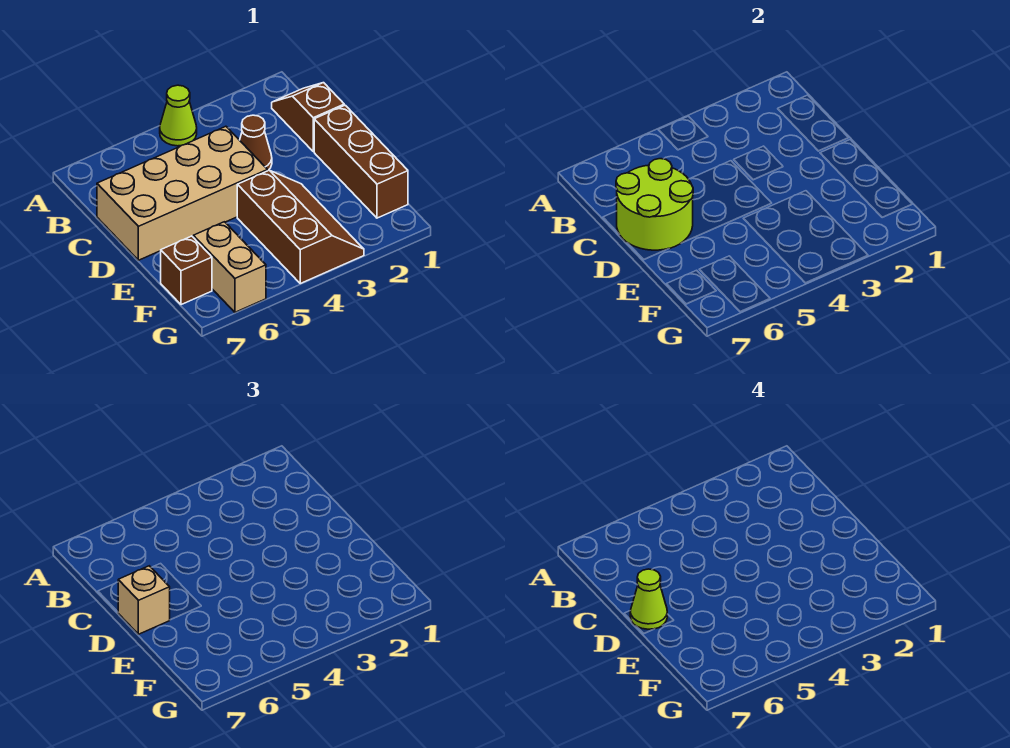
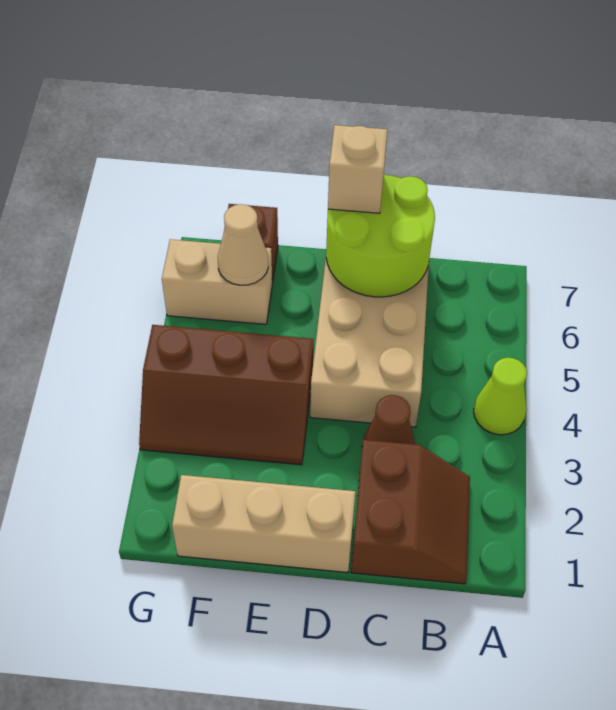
brown slope B1:C1 level 1 top C -> brown slope B1:C2 level 1 top C
brown brick D1:F1 level 1 -> tan brick D1:F1 level 1
lime cone D7 level 4 -> none
none -> tan cone F6 level 2

